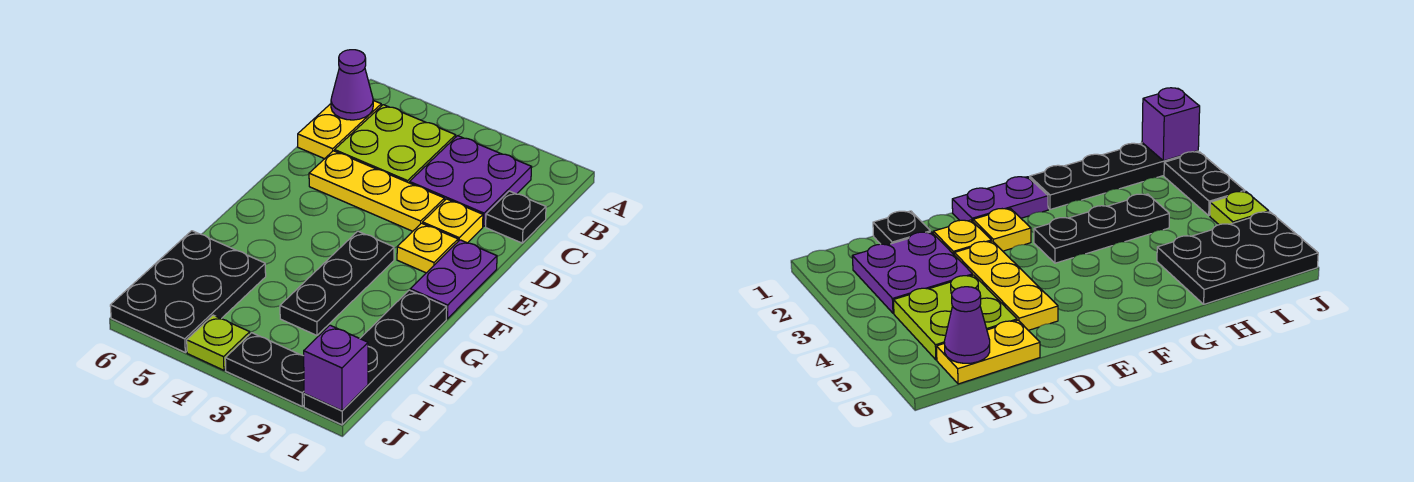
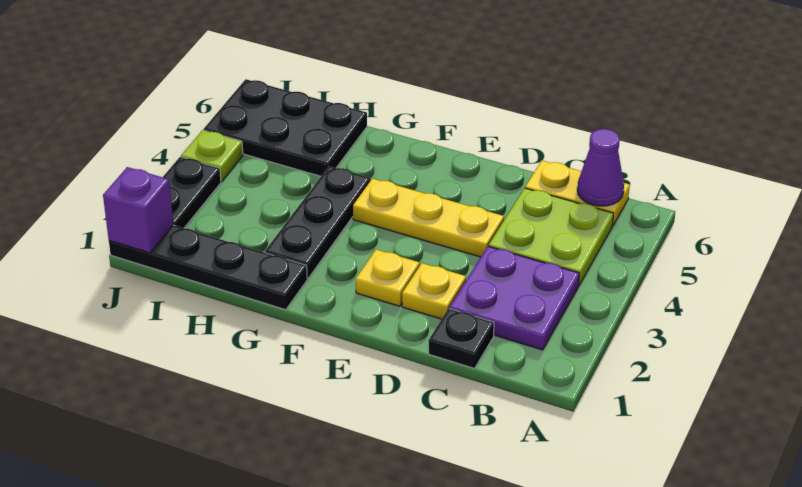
yellow plate D3:D5 level 1 -> yellow plate D4:F4 level 1
purple plate E1:F1 level 1 -> none
black plate F3:H3 level 1 -> black plate G2:G4 level 1

